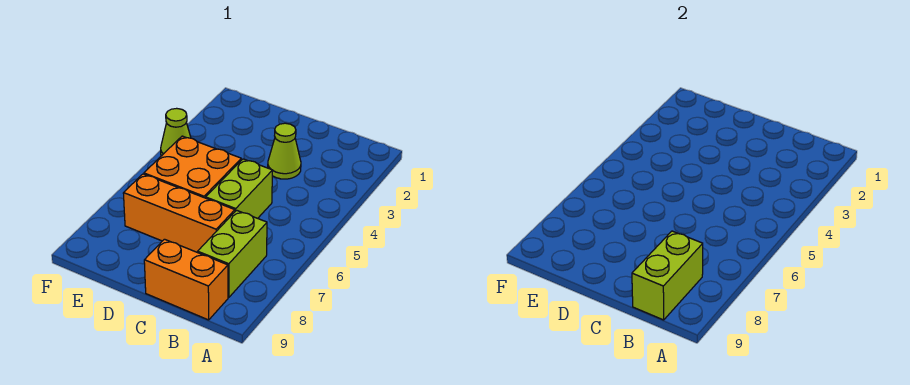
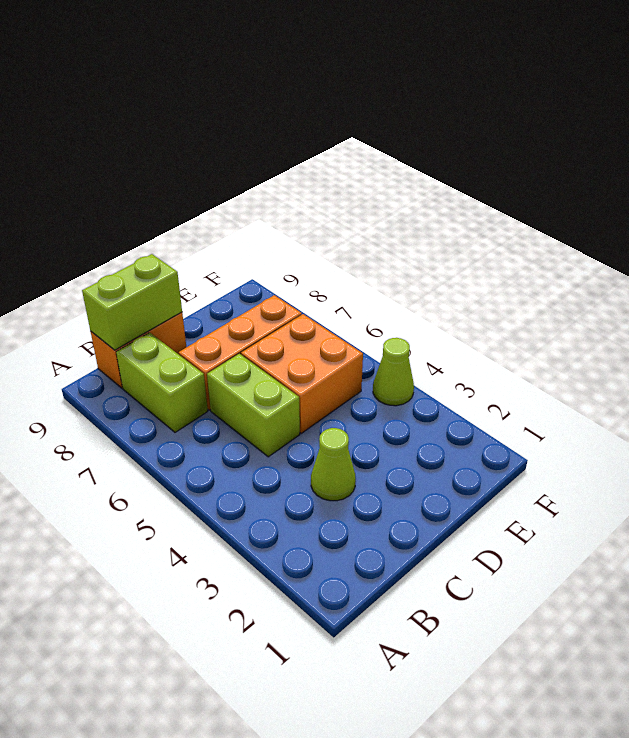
lime brick B8:B9 level 2 -> lime brick B9:C9 level 2

